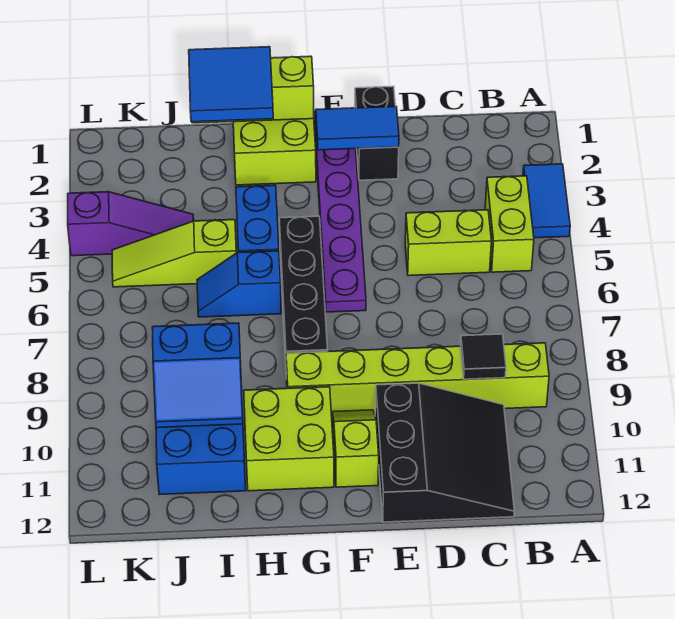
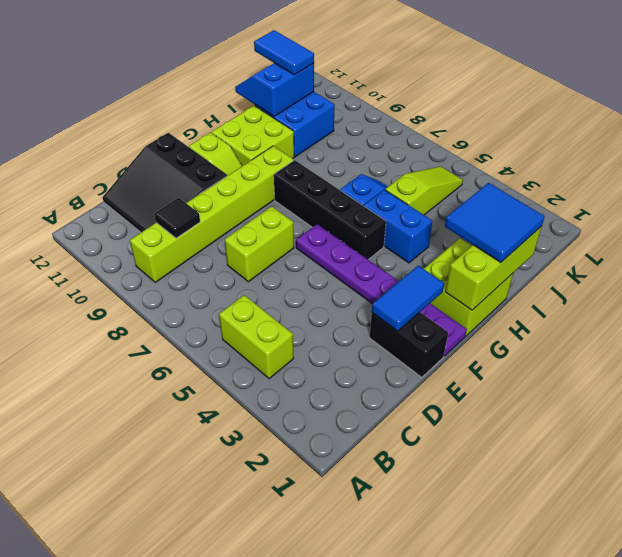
blue tile A3:A4 level 1 -> blue tile J11:J12 level 3
lime brick C5:D5 level 1 -> lime brick D7:E7 level 1
blue slope I9:J10 level 2 top 9 -> blue slope I11:J12 level 2 top 11
purple slope J4:L4 level 1 top L -> none

